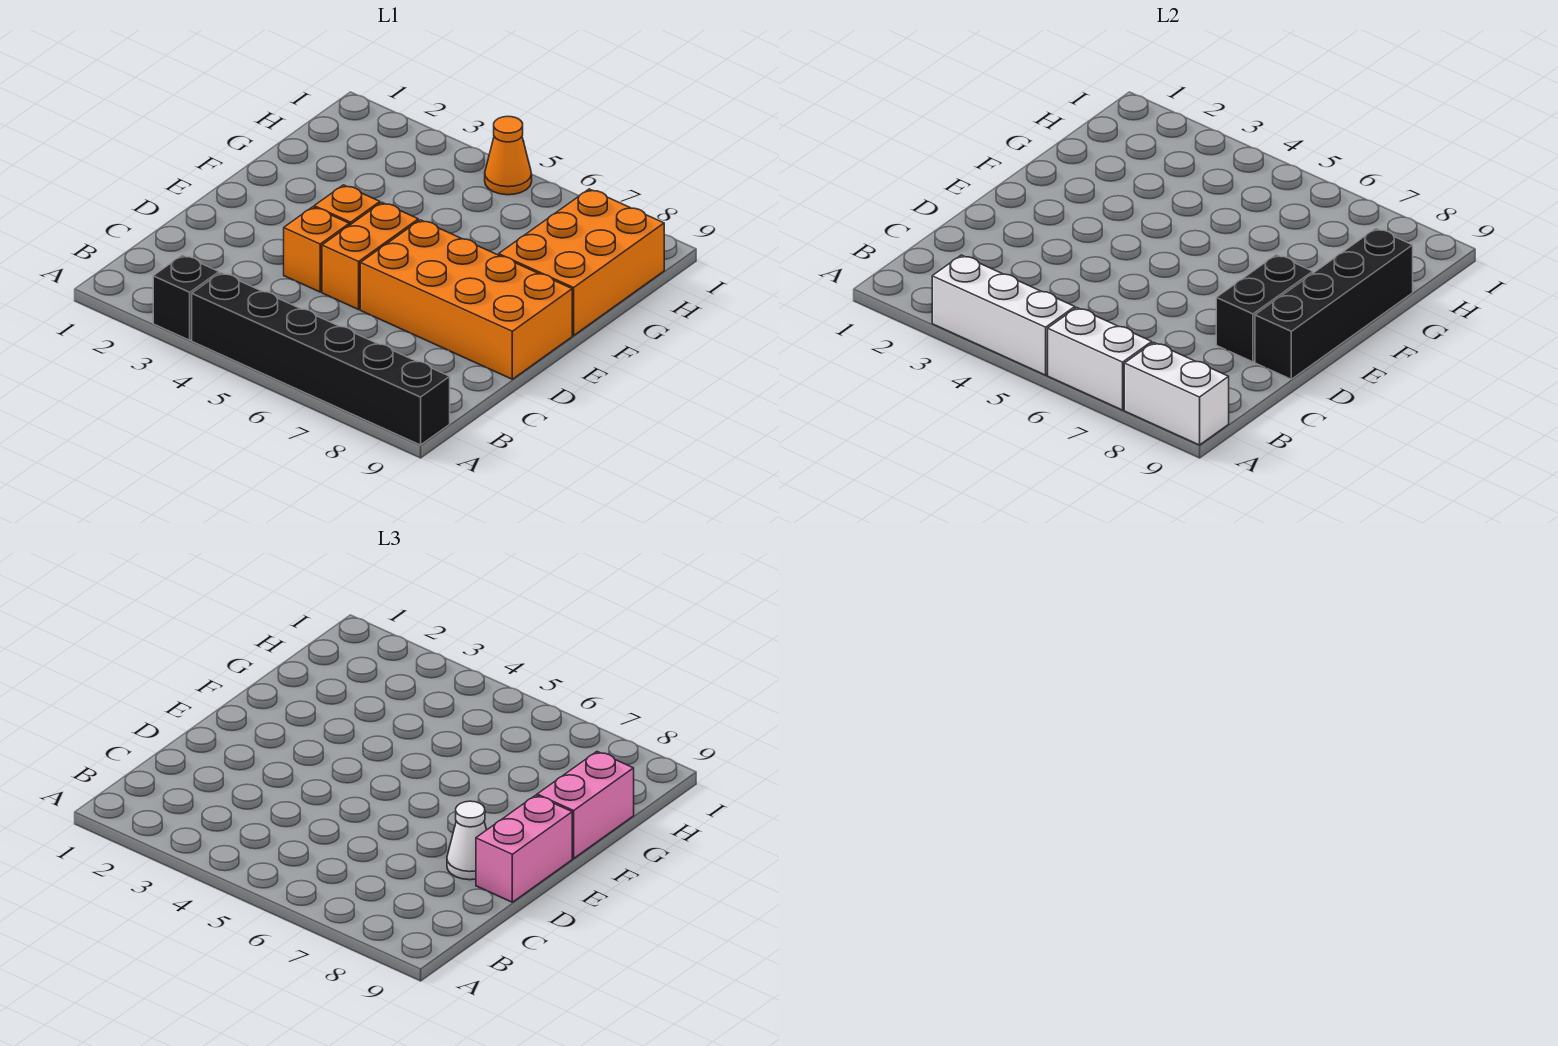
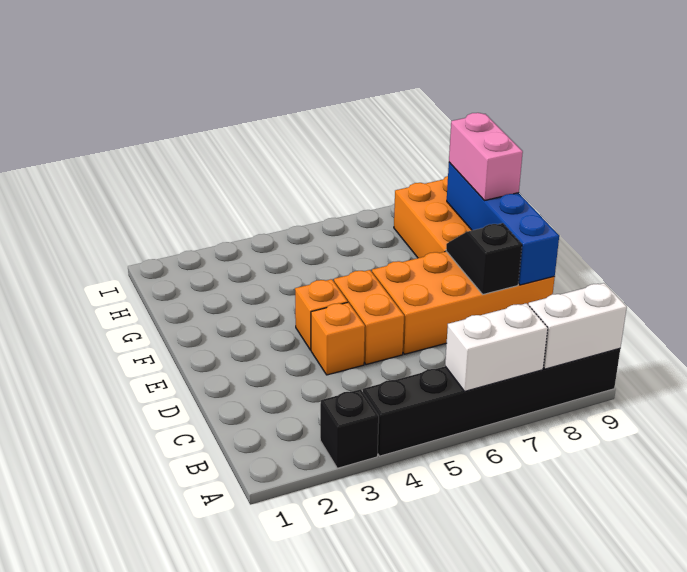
white brick A3:A5 level 2 -> none
black brick D8:E8 level 2 -> black slope D8:E8 level 2 top D
white cone D8 level 3 -> none
black brick D9:G9 level 2 -> blue brick D9:G9 level 2
pink brick D9:E9 level 3 -> none
orange cone I5 level 1 -> none

